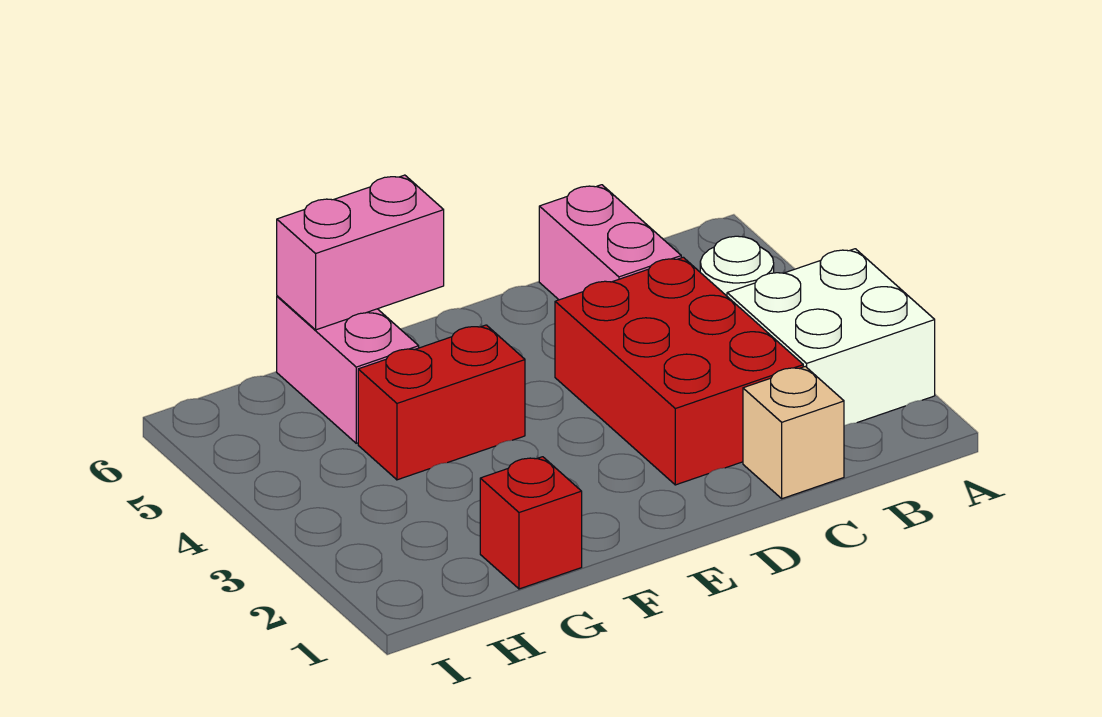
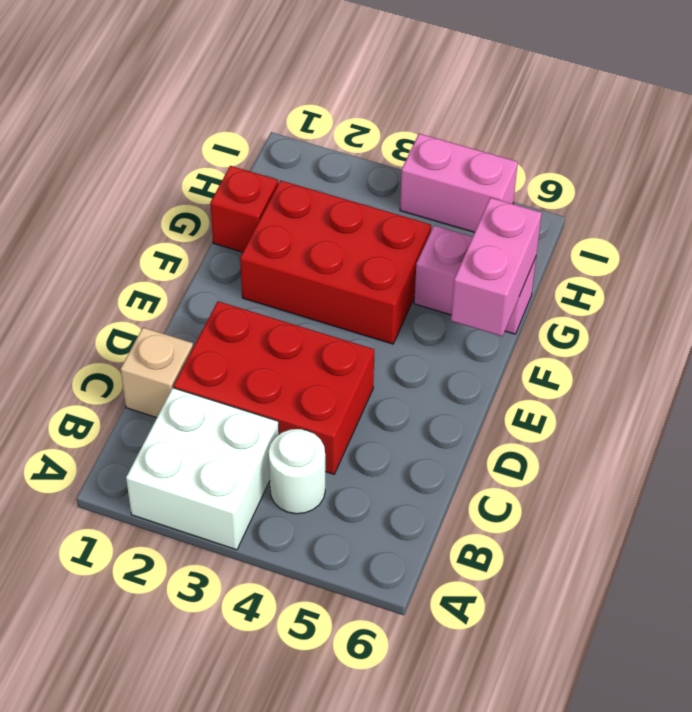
pink brick C5:C6 level 1 -> pink brick I4:I5 level 1
red brick F4:G4 level 1 -> red brick F2:G4 level 1

